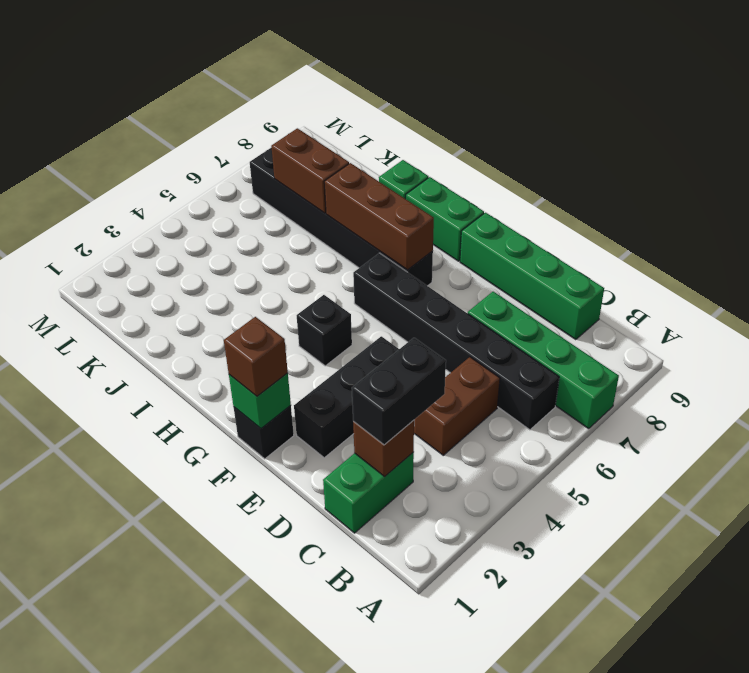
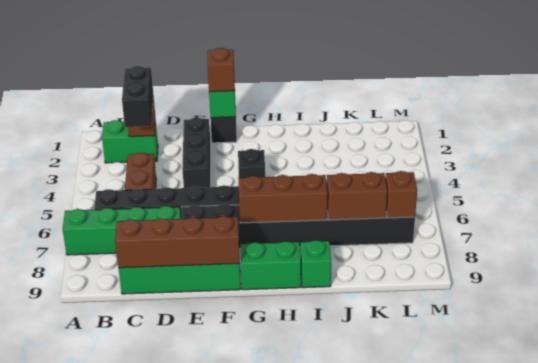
green brick C1:C2 level 1 -> green brick B2:C2 level 1
none -> brown brick C9:F9 level 2
black brick G7:L7 level 1 -> black brick E7:L7 level 1
none -> brown brick L7 level 2

